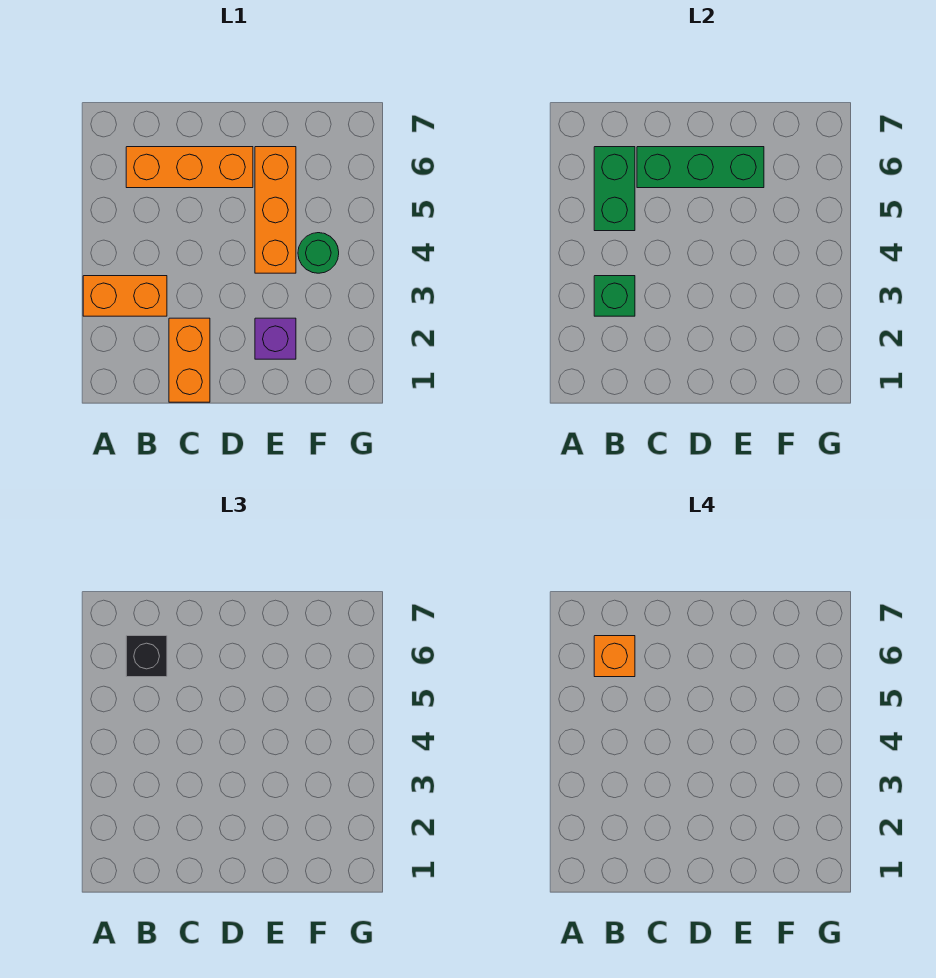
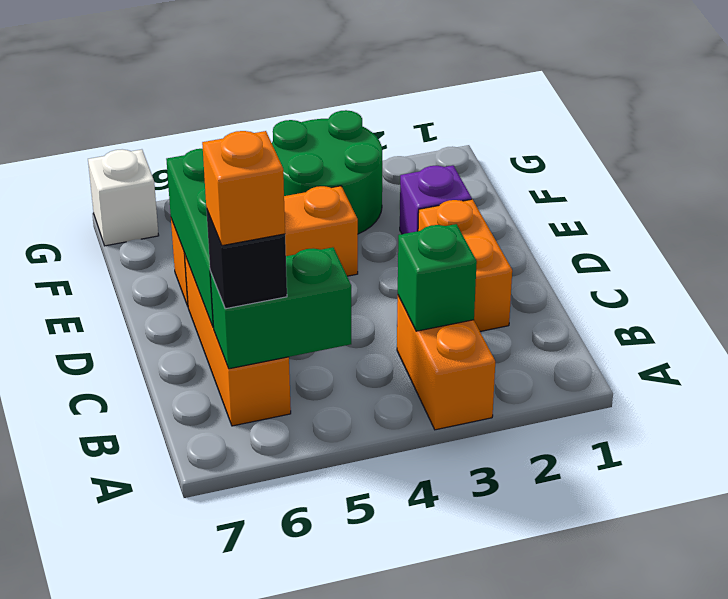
orange brick C1:C2 level 1 -> orange brick C2:D2 level 1
green round brick F4 level 1 -> green round brick F3:G4 level 1
none -> white brick G7 level 1

